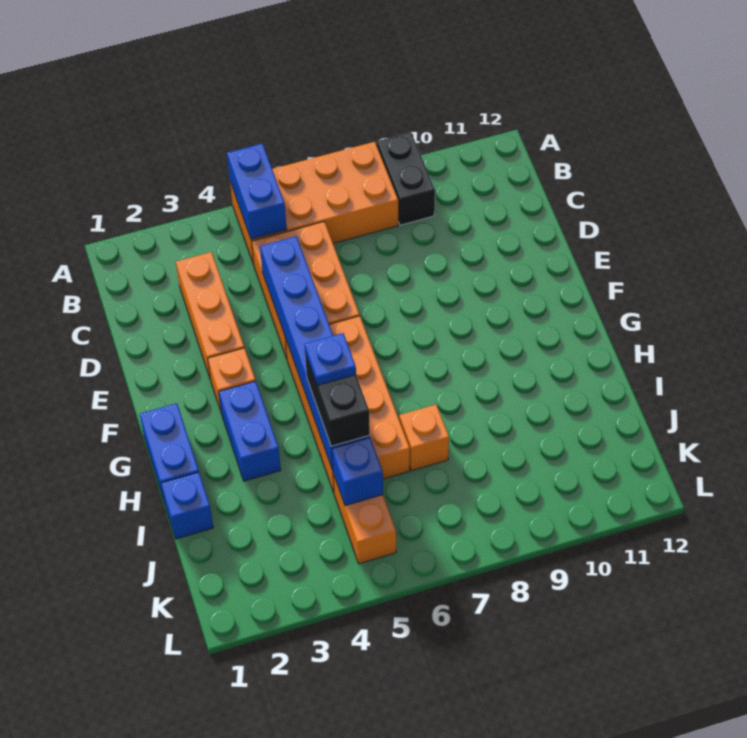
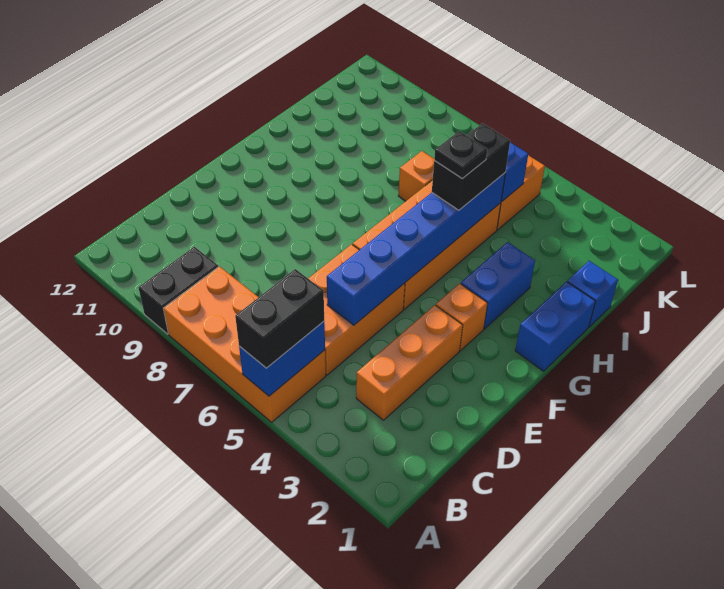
none -> black brick A5:B5 level 3
blue plate H5 level 4 -> black plate H5 level 4

